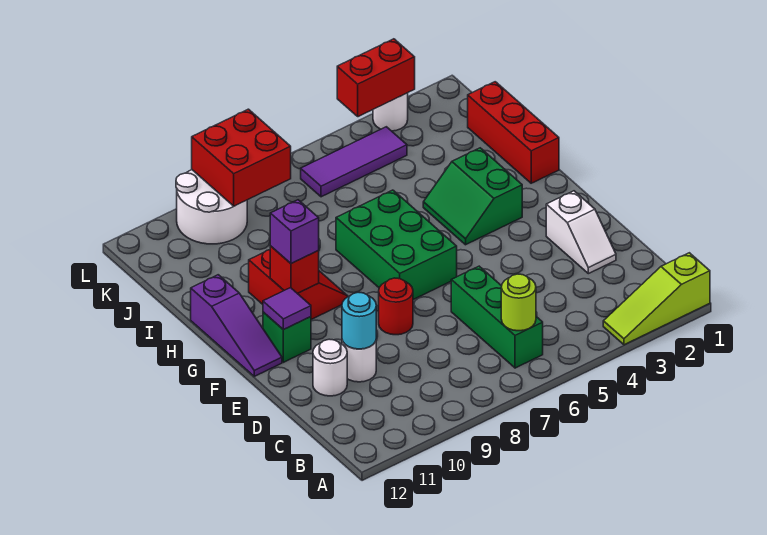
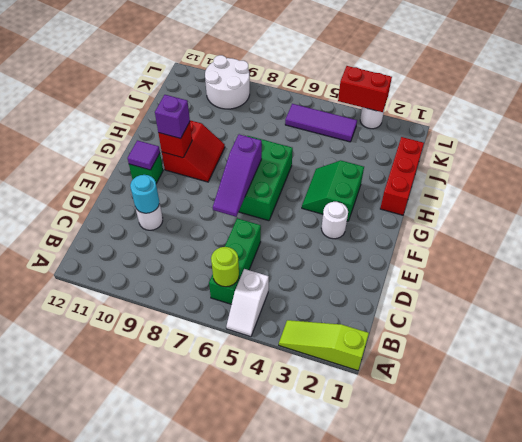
white slope D2:E2 level 1 top E -> white slope A5:B5 level 1 top B
white round brick D11 level 1 -> white round brick F3 level 1
red round brick E8 level 1 -> none
purple slope F12:H12 level 1 top H -> purple slope E7:G7 level 2 top G
red brick K8:L9 level 2 -> none

